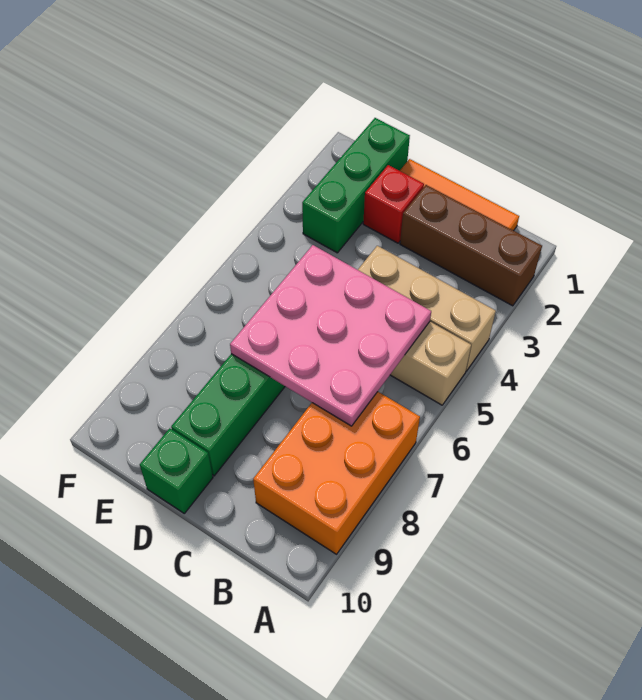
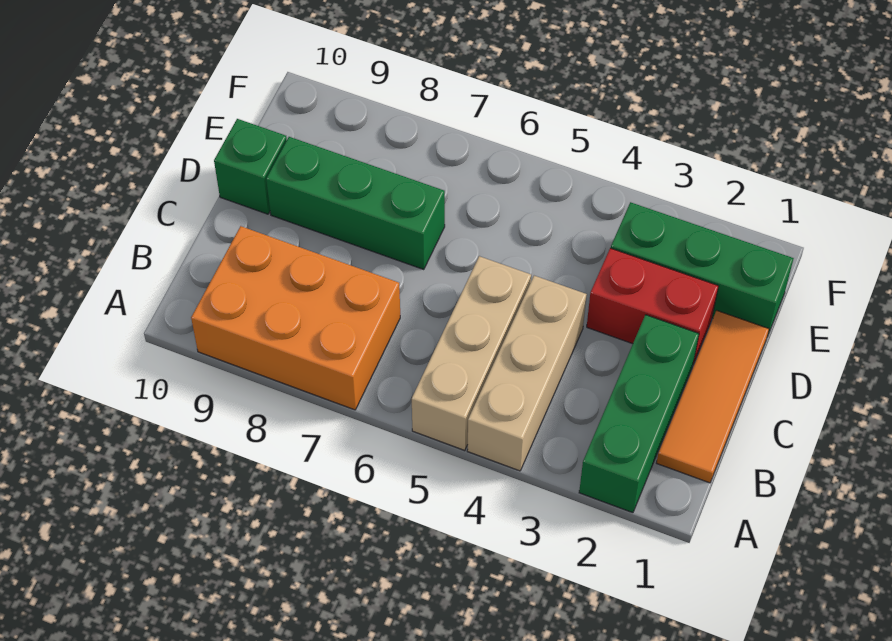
brown brick A2:C2 level 1 -> green brick A2:C2 level 1
pink plate B5:D7 level 2 -> none
red brick D2 level 1 -> red brick D2:D3 level 1

